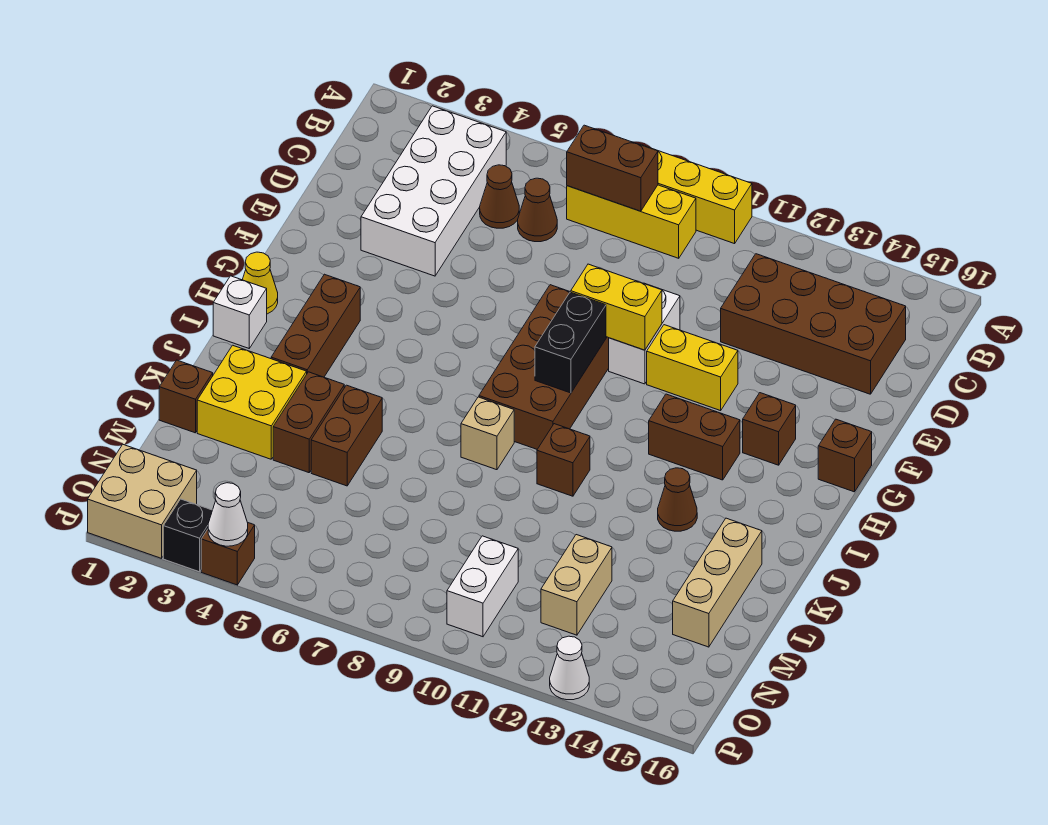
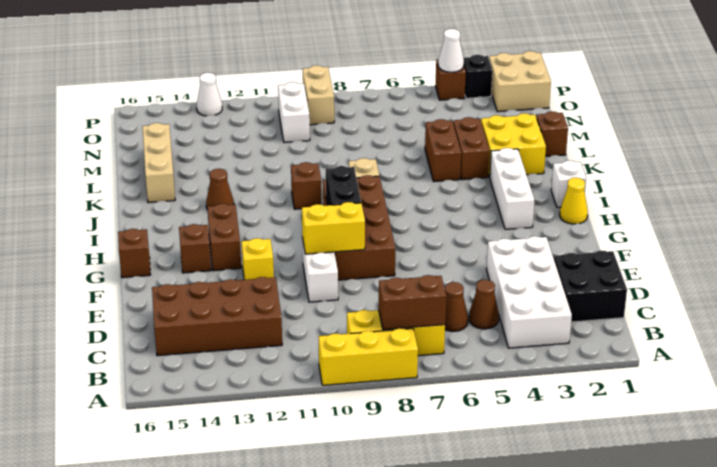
none -> black brick C1:D2 level 1
yellow brick F11:F12 level 1 -> yellow brick F12 level 1
brown brick H3:J3 level 1 -> white brick H3:J3 level 1
brown brick H12:H13 level 1 -> brown brick G13:H13 level 1
tan brick M12:N12 level 1 -> tan brick O9:P9 level 1

